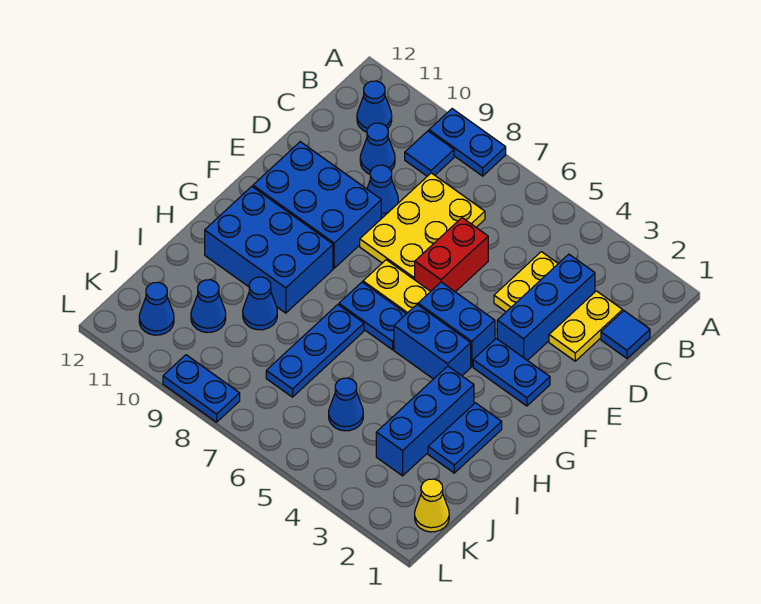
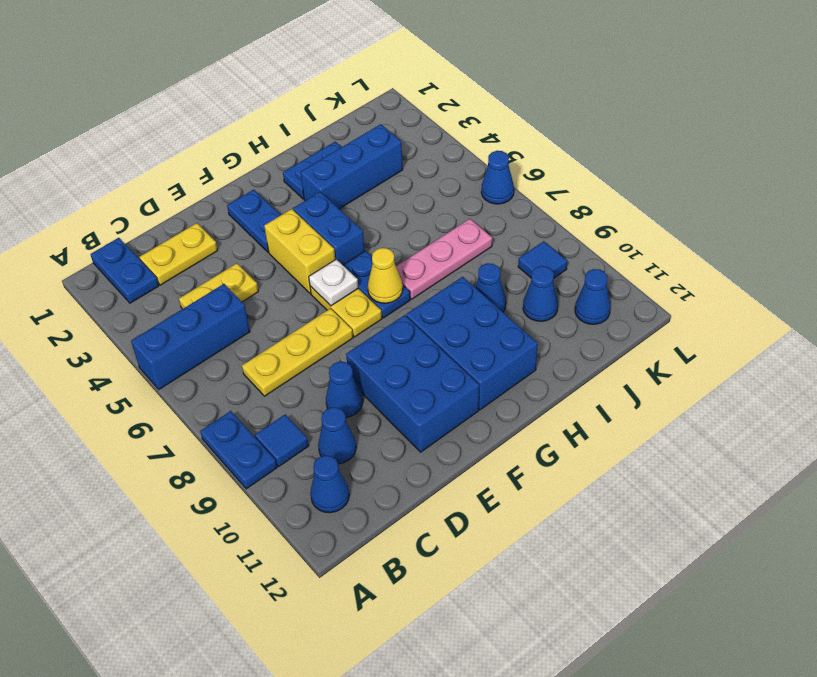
blue tile C1 level 1 -> blue tile K9 level 1
blue brick C3:E3 level 1 -> blue brick A5:C5 level 1
yellow plate C7:E8 level 1 -> yellow plate C7:E7 level 1
red brick D6:E6 level 1 -> none
blue brick F4:F5 level 1 -> yellow brick F4:F5 level 1
none -> white plate F6 level 2
blue plate H7:J7 level 1 -> pink plate H7:J7 level 1
blue cone J5 level 1 -> blue cone L6 level 1
yellow cone K1 level 1 -> yellow cone G7 level 2
blue plate L8:L9 level 1 -> blue plate B1:B2 level 1

